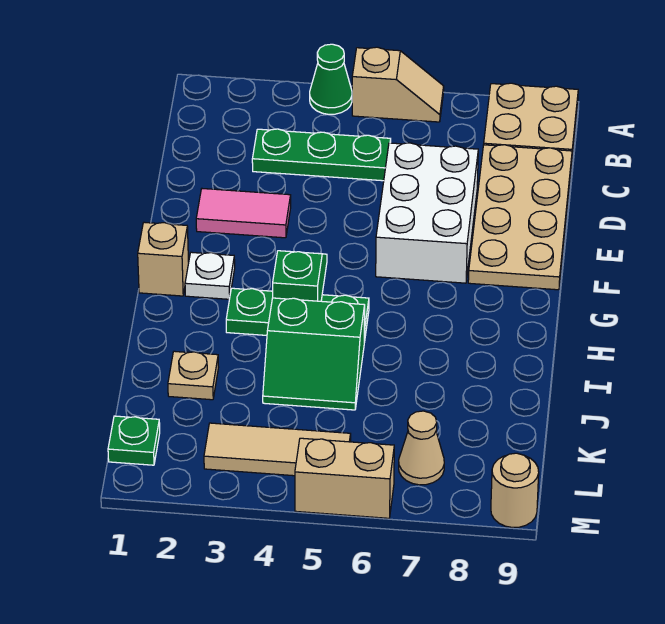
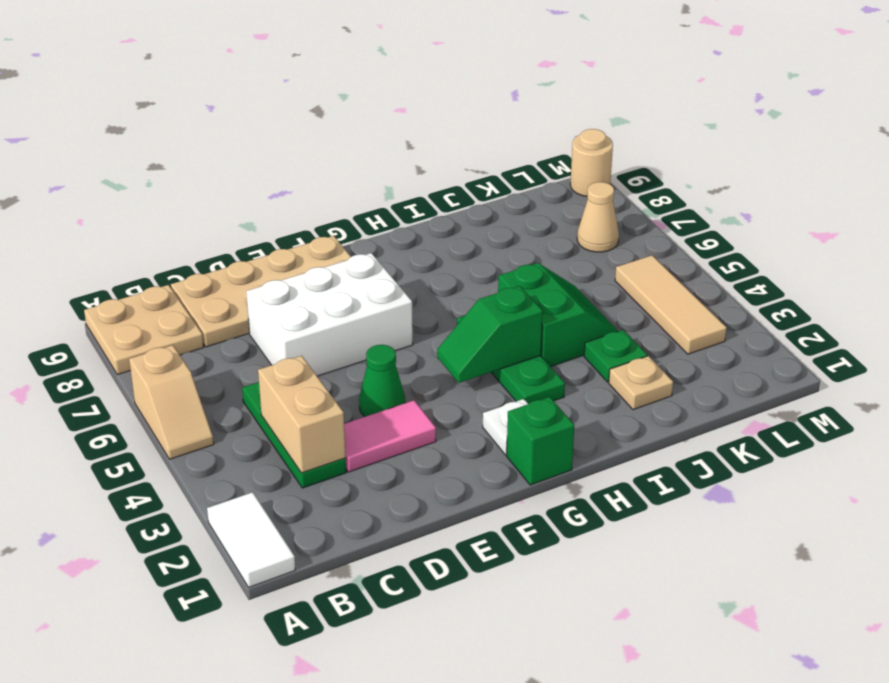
none -> white tile A1:A2 level 1
green cone A4 level 1 -> green cone E4 level 1
tan slope A5:A6 level 1 top 5 -> tan slope A5:A6 level 1 top 6
pink tile E2:E3 level 1 -> pink tile D3:E3 level 1
tan brick G1 level 1 -> green brick G1 level 1
green plate L1 level 1 -> green plate J3 level 1
tan brick M5:M6 level 1 -> tan brick C3:C4 level 2

